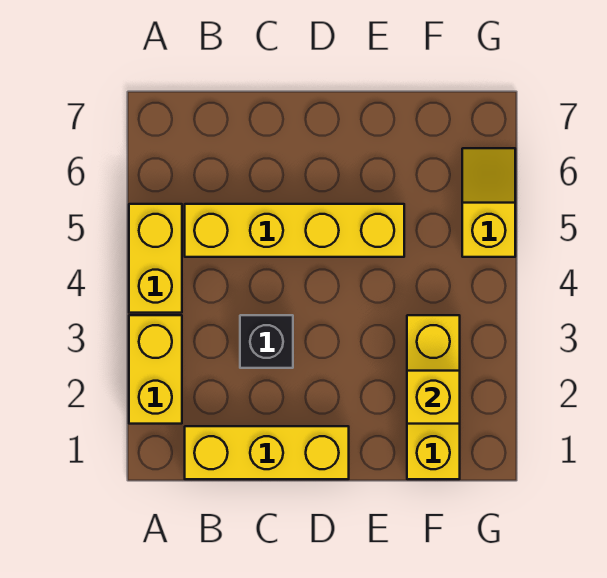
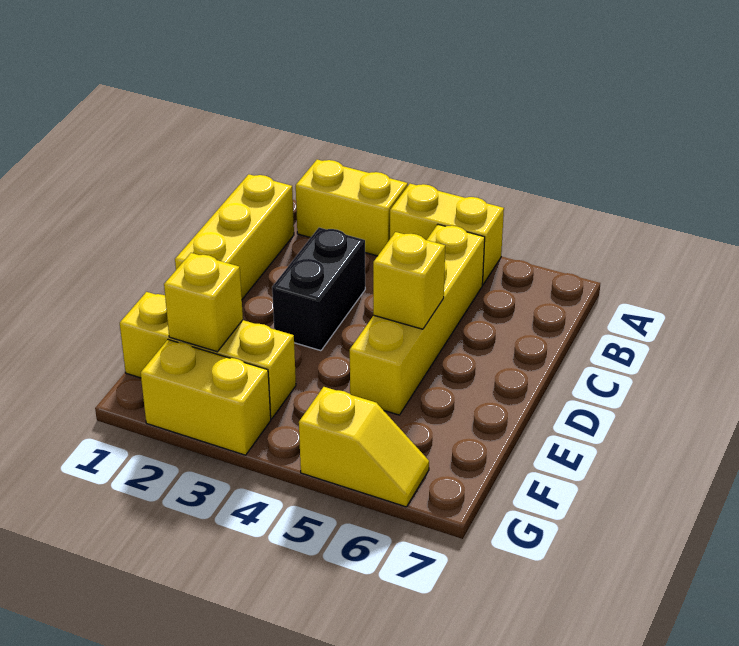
black brick C3 level 1 -> black brick C3:D3 level 1
none -> yellow brick D5 level 2
none -> yellow brick G2:G3 level 1

